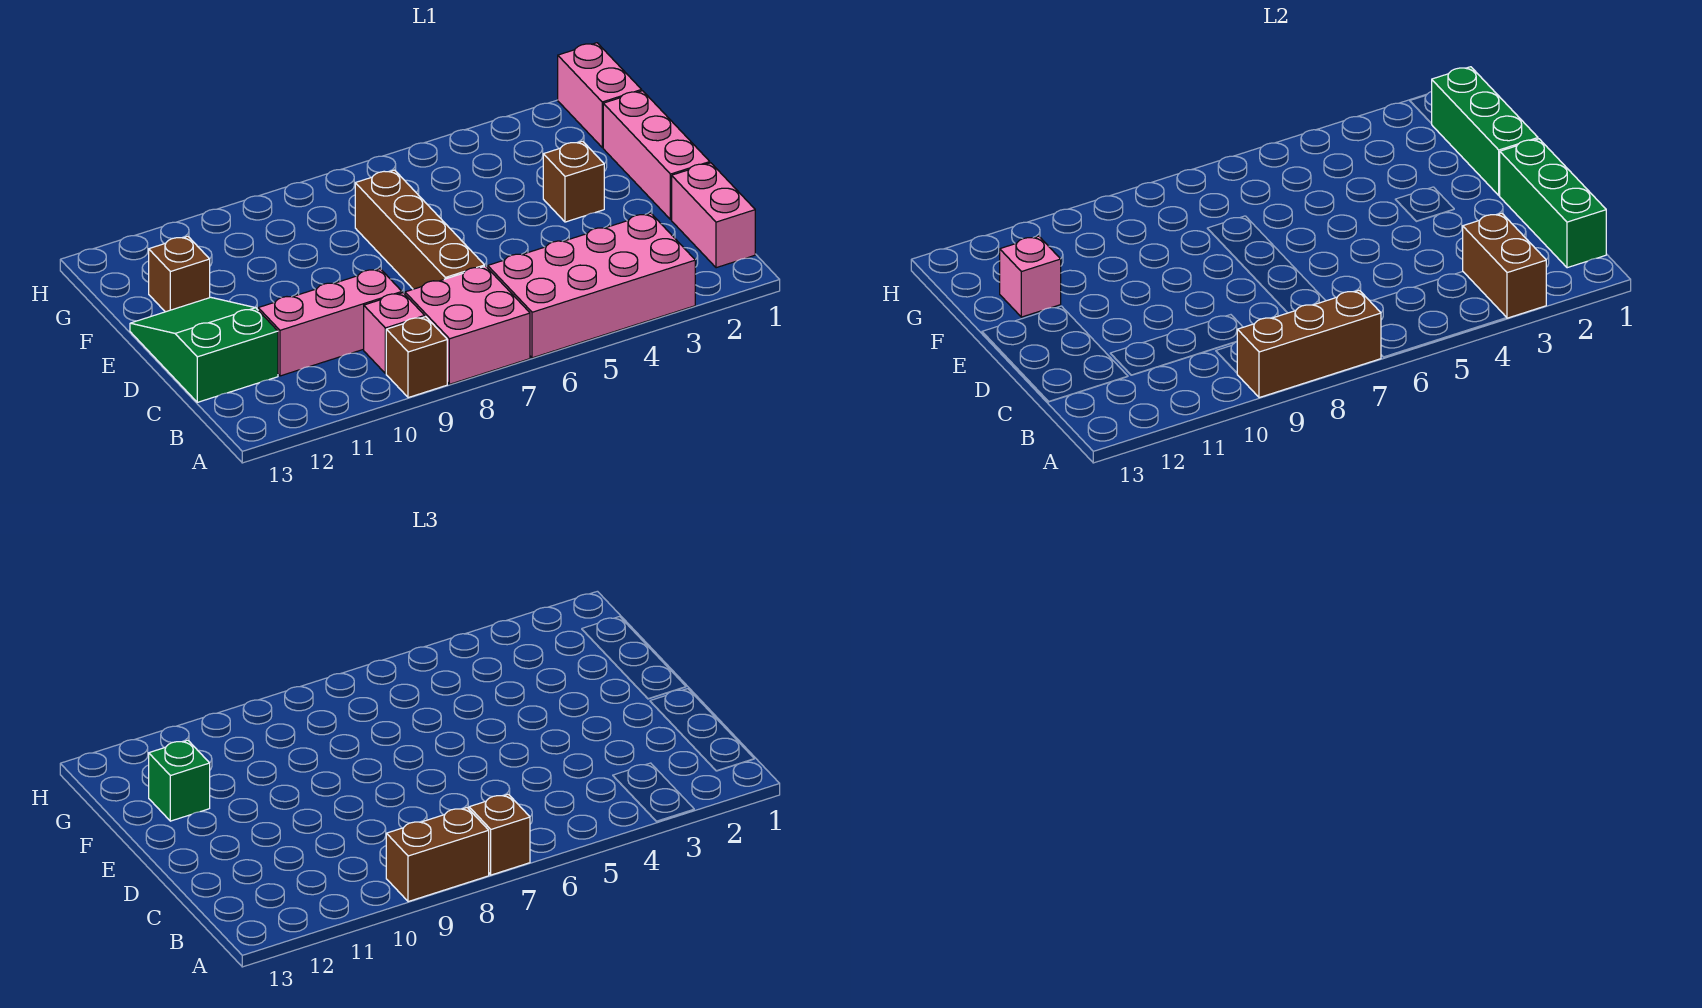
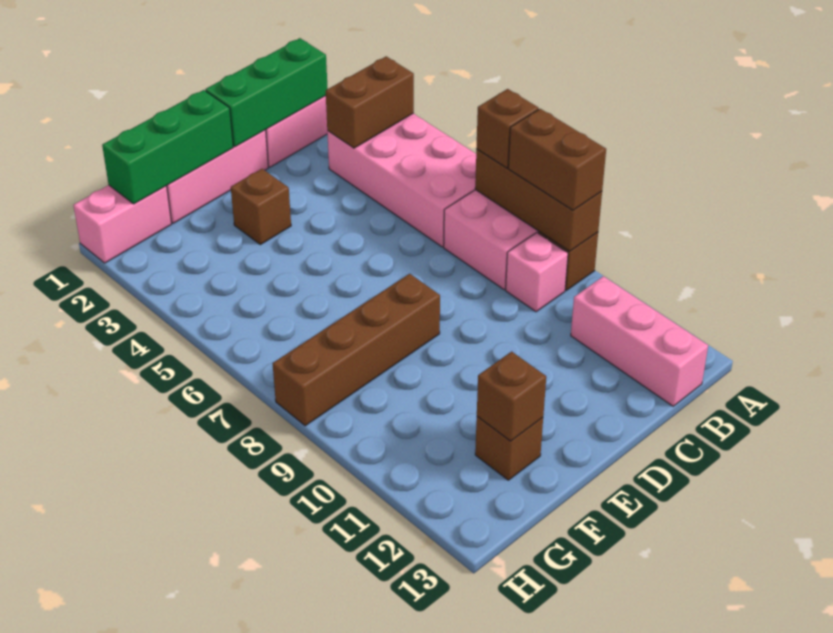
brown brick C7:F7 level 1 -> brown brick E8:H8 level 1
pink brick C9:C11 level 1 -> pink brick B11:B13 level 1
green slope C12:E13 level 1 top C -> none
pink brick F12 level 2 -> brown brick F12 level 2
green brick F12 level 3 -> none

